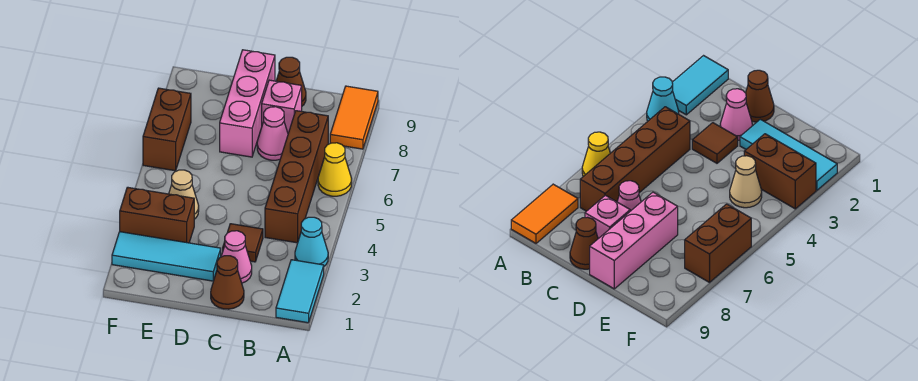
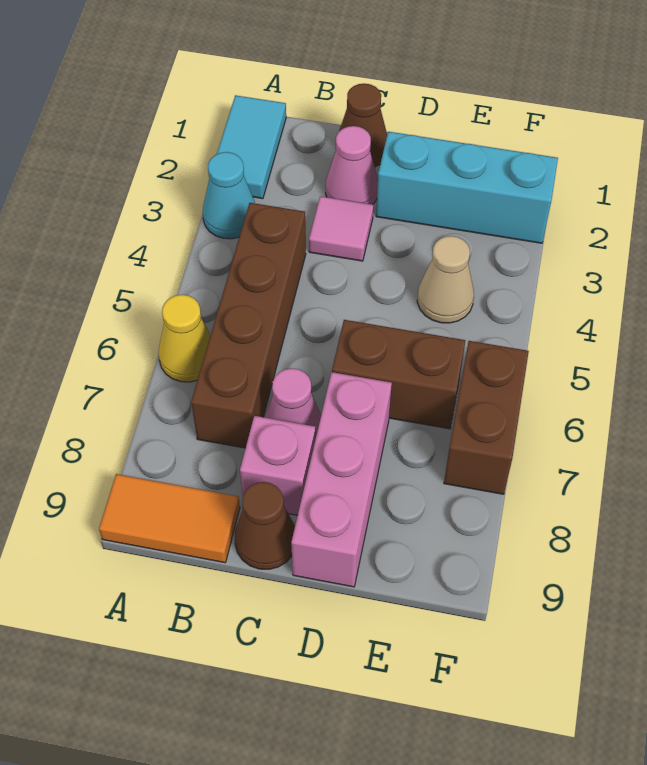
orange tile A8:A9 level 1 -> orange tile A9:B9 level 1
brown tile C3 level 1 -> pink tile C3 level 1
cyan tile D2:F2 level 1 -> cyan brick D2:F2 level 1
brown brick E3:F3 level 1 -> brown brick D6:E6 level 1

